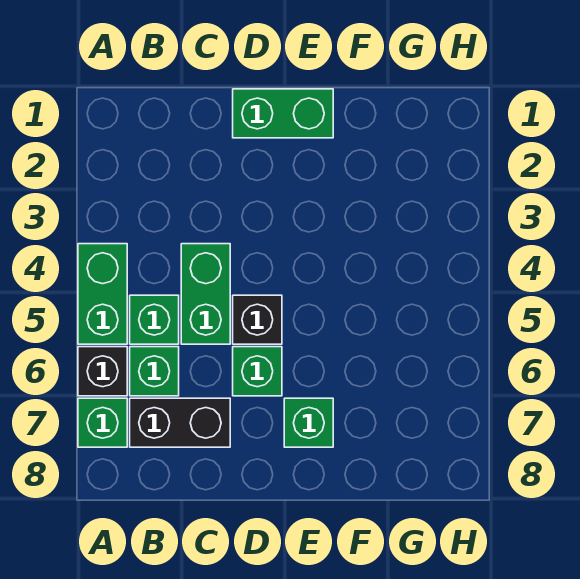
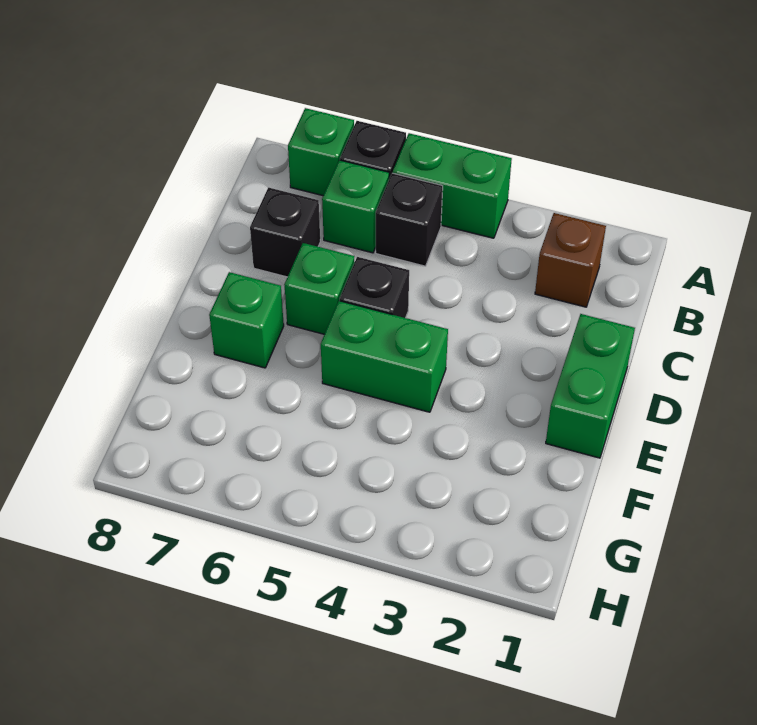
none -> brown brick B2 level 1
green brick B5 level 1 -> black brick B5 level 1
black brick B7:C7 level 1 -> black brick C7 level 1
green brick C4:C5 level 1 -> green brick E4:E5 level 1

